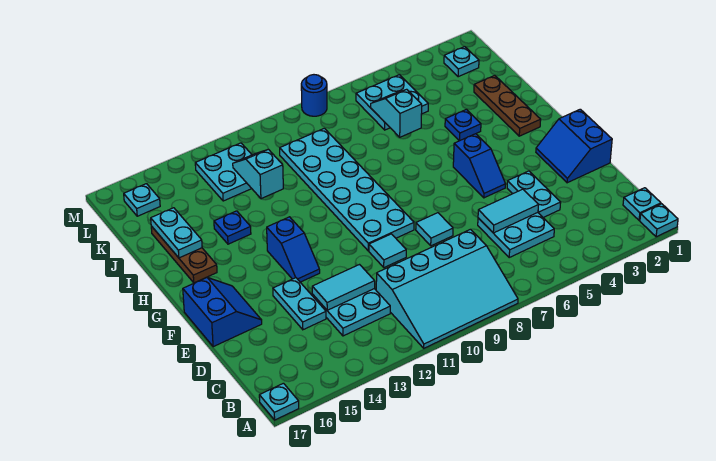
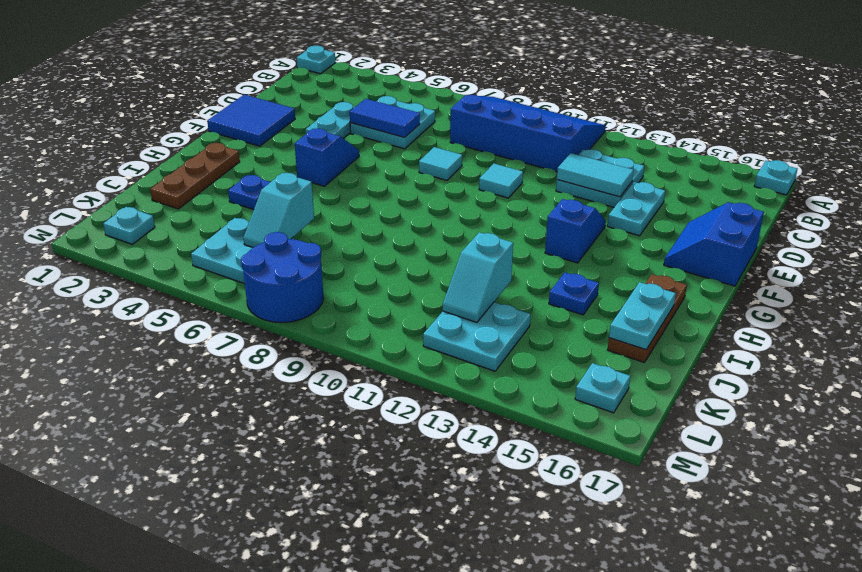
cyan slope A8:C11 level 1 top C -> blue slope A8:C11 level 1 top C
cyan plate B1 level 1 -> none
cyan tile D5:D6 level 2 -> blue tile D5:D6 level 2
blue slope E1:F2 level 1 top 1 -> blue tile E1:F2 level 1
cyan plate F9:K10 level 1 -> none
blue round brick M8 level 1 -> blue round brick L7:M8 level 1

